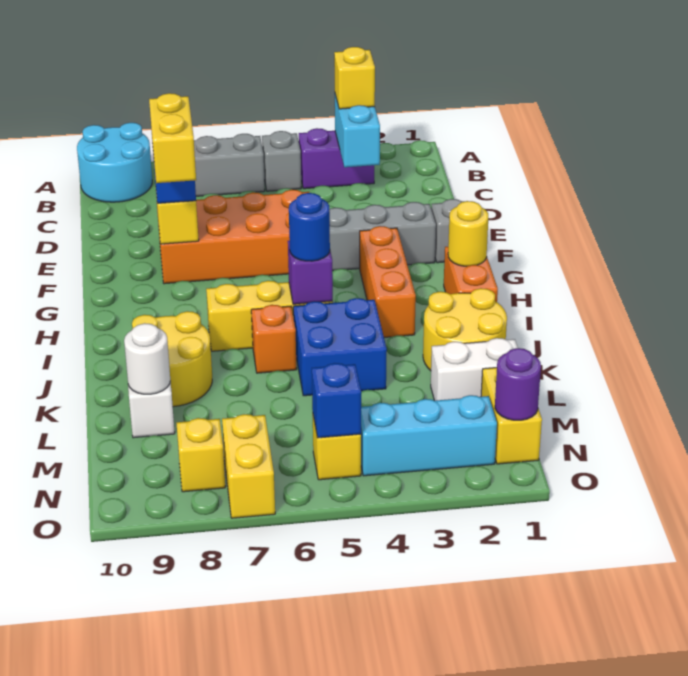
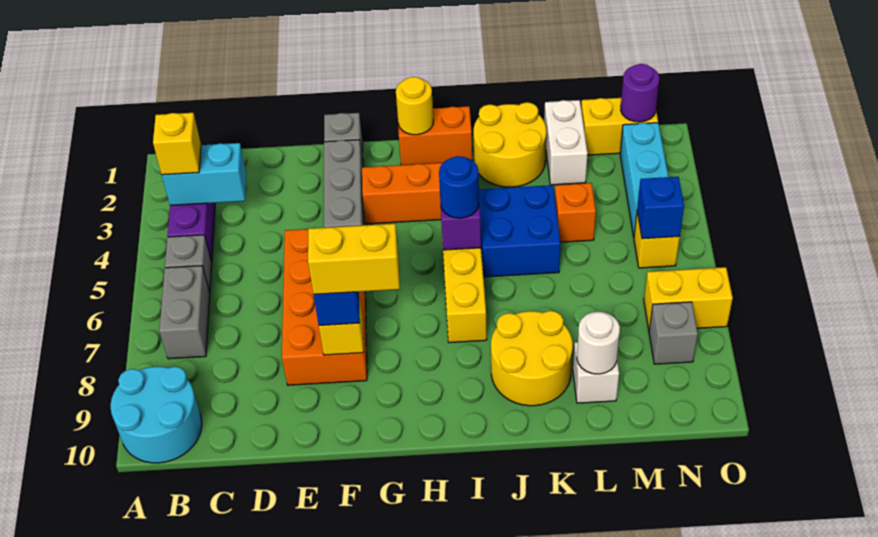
orange brick J6 level 1 -> orange brick L4 level 1
yellow brick N8 level 1 -> grey brick N8 level 1

